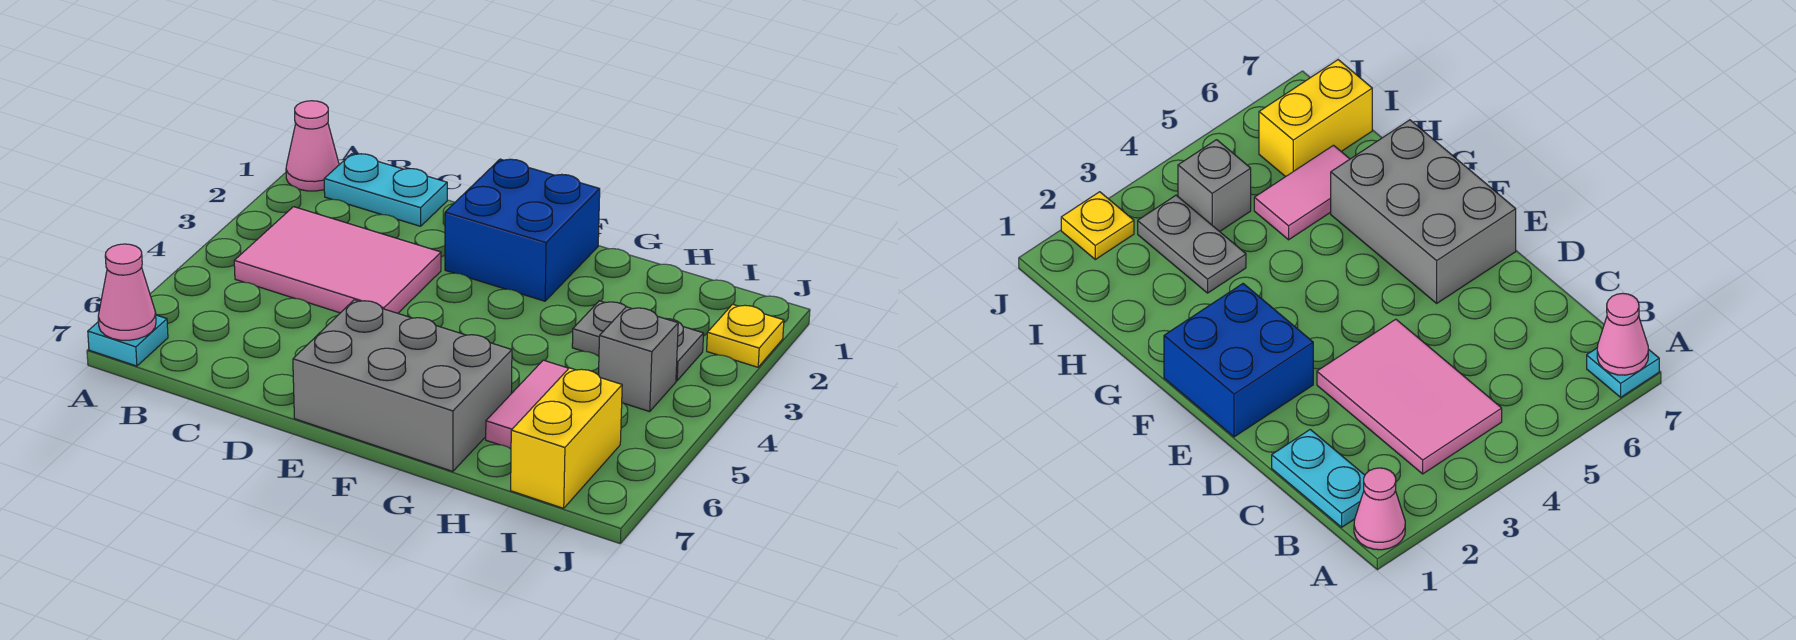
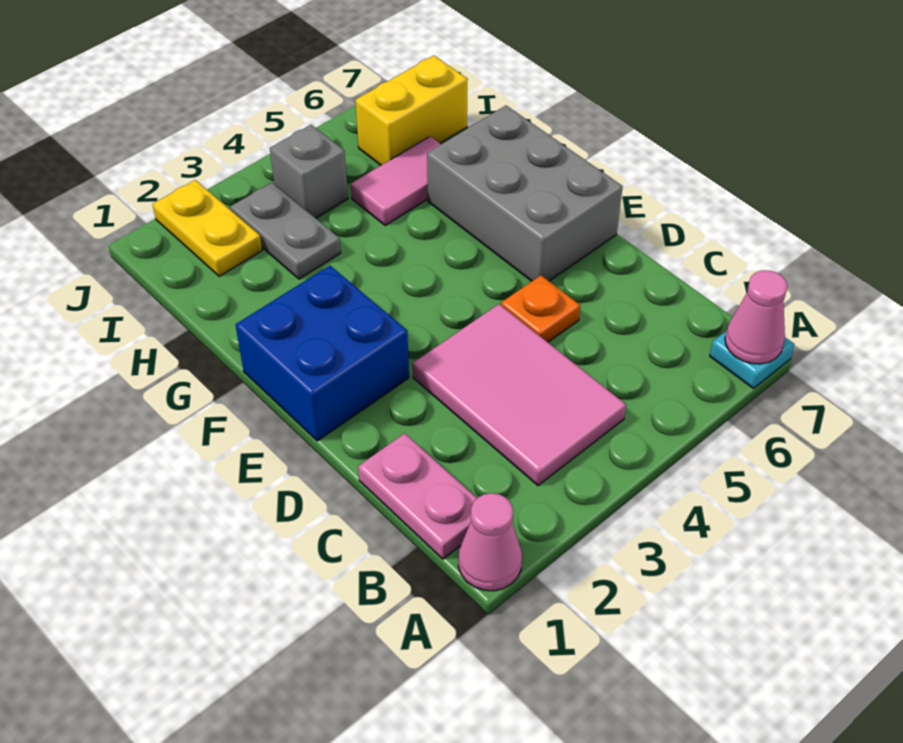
cyan plate B1:C1 level 1 -> pink plate B1:C1 level 1
none -> orange plate D5 level 1
yellow plate J2 level 1 -> yellow plate I2:J2 level 1

